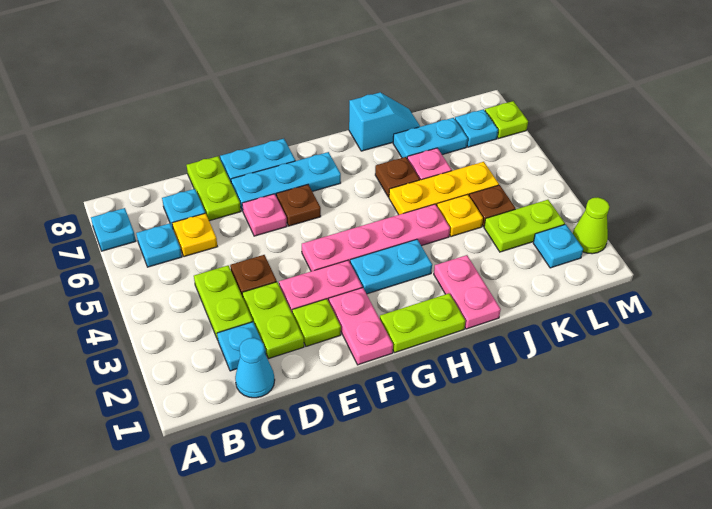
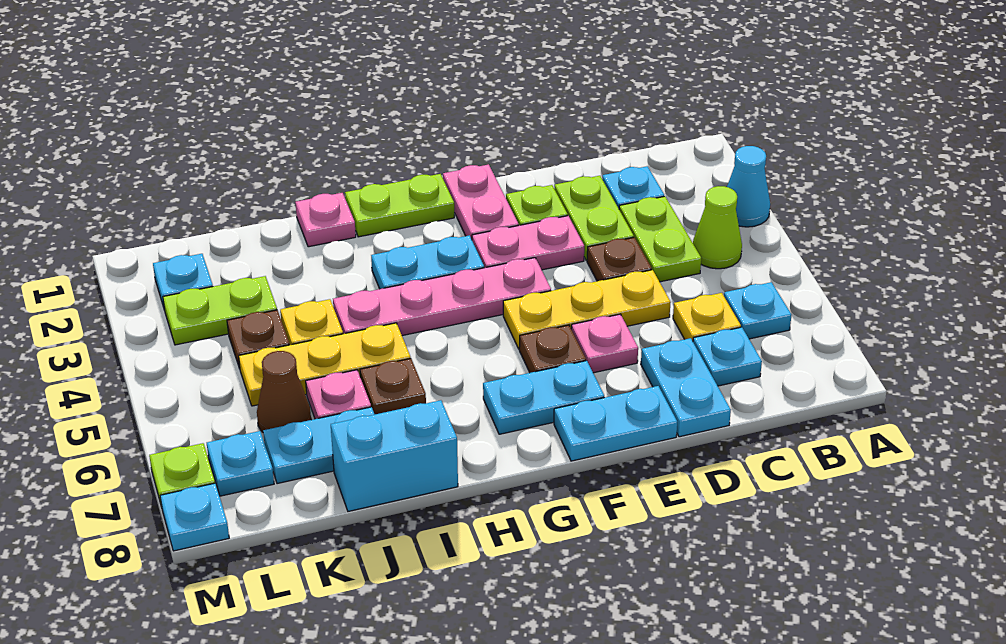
cyan plate A7 level 1 -> cyan plate M8 level 1
cyan cone C1 level 1 -> cyan cone A3 level 1
none -> yellow plate D5:F5 level 1
lime plate D7:D8 level 1 -> cyan plate D7:D8 level 1
cyan plate E7:G7 level 1 -> cyan plate F7:G7 level 1
pink plate I1:I2 level 1 -> pink plate I1 level 1
cyan slope I8:J8 level 1 top I -> cyan brick I8:J8 level 1
none -> brown cone K6 level 1
lime cone M2 level 1 -> lime cone B4 level 1

